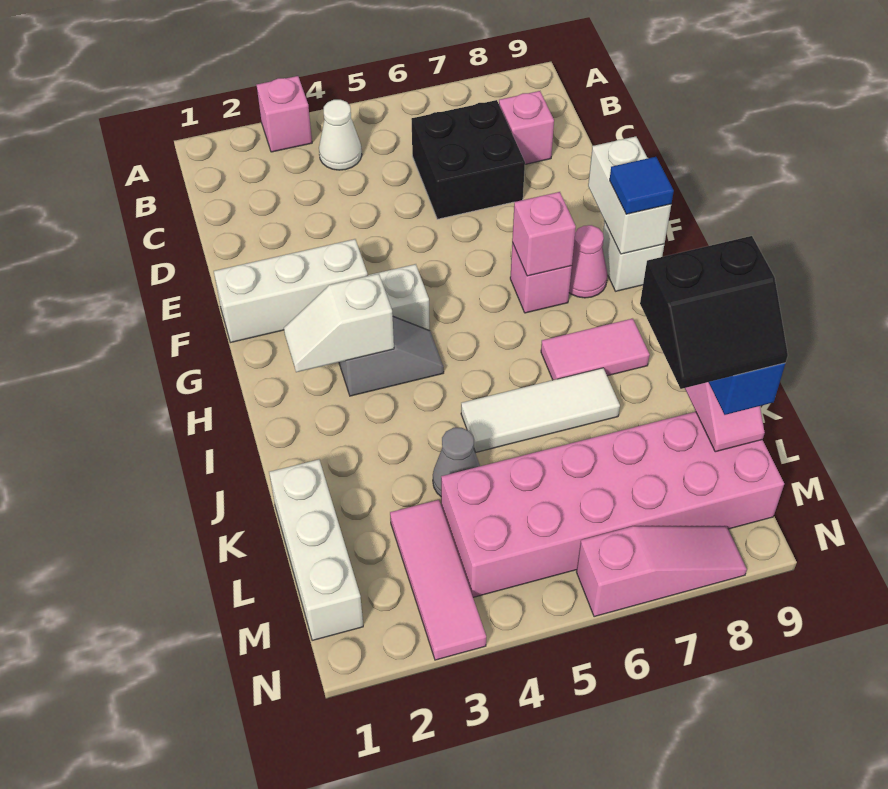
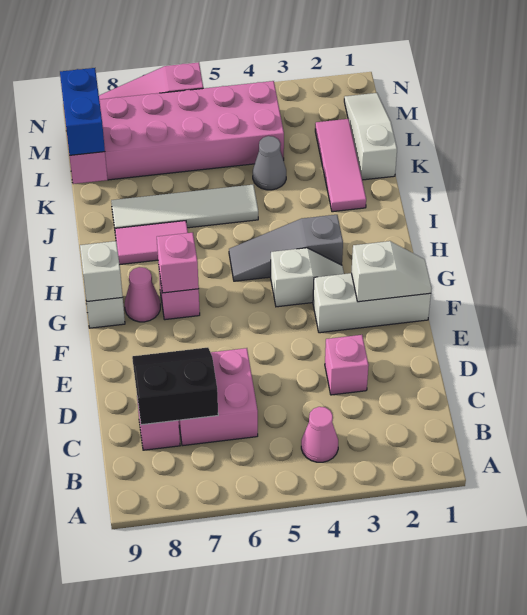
pink brick A3 level 1 -> pink brick D3 level 1
white cone B4 level 1 -> pink cone B4 level 1
black brick C6:D7 level 1 -> pink brick C6:D7 level 1
white brick F9:G9 level 2 -> white brick G9 level 2
blue tile G9 level 3 -> none
white slope H2:H3 level 2 top 3 -> white slope F1:F2 level 2 top 2
grey slope H3:H4 level 1 top 3 -> grey slope H3:H5 level 1 top 3
white tile J5:J7 level 1 -> white tile J5:J8 level 1
white brick K1:M1 level 1 -> white slope K1:M1 level 1 top K
black slope K8:L9 level 4 top K -> black slope C7:D8 level 2 top C
pink tile L3:N3 level 1 -> pink tile J2:L2 level 1

